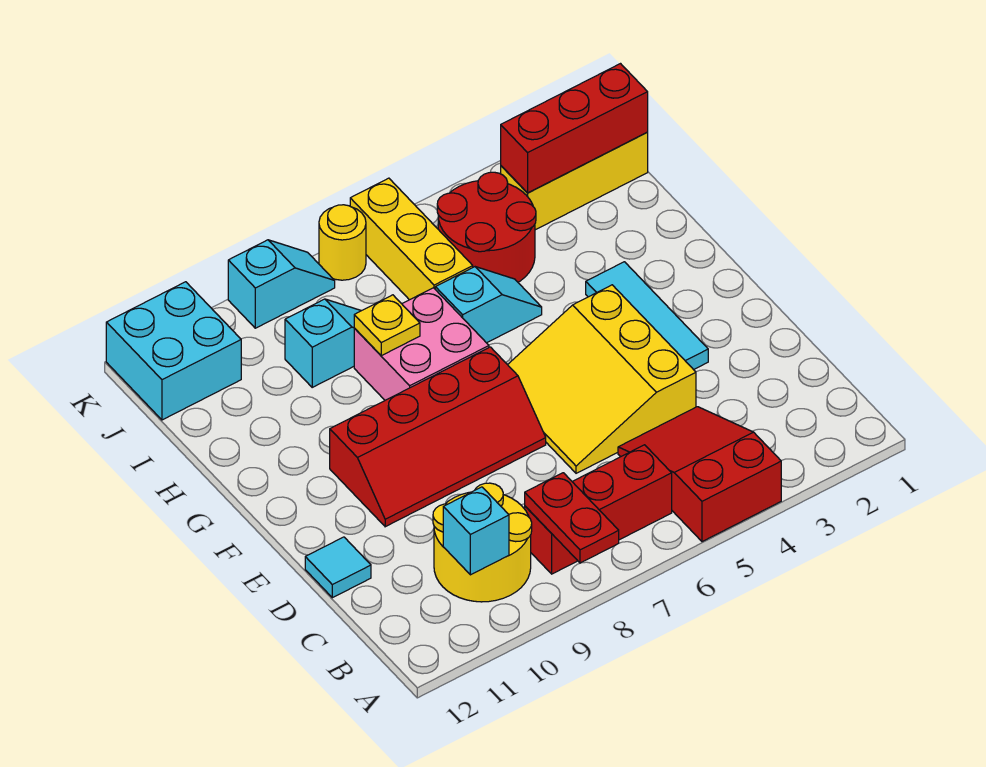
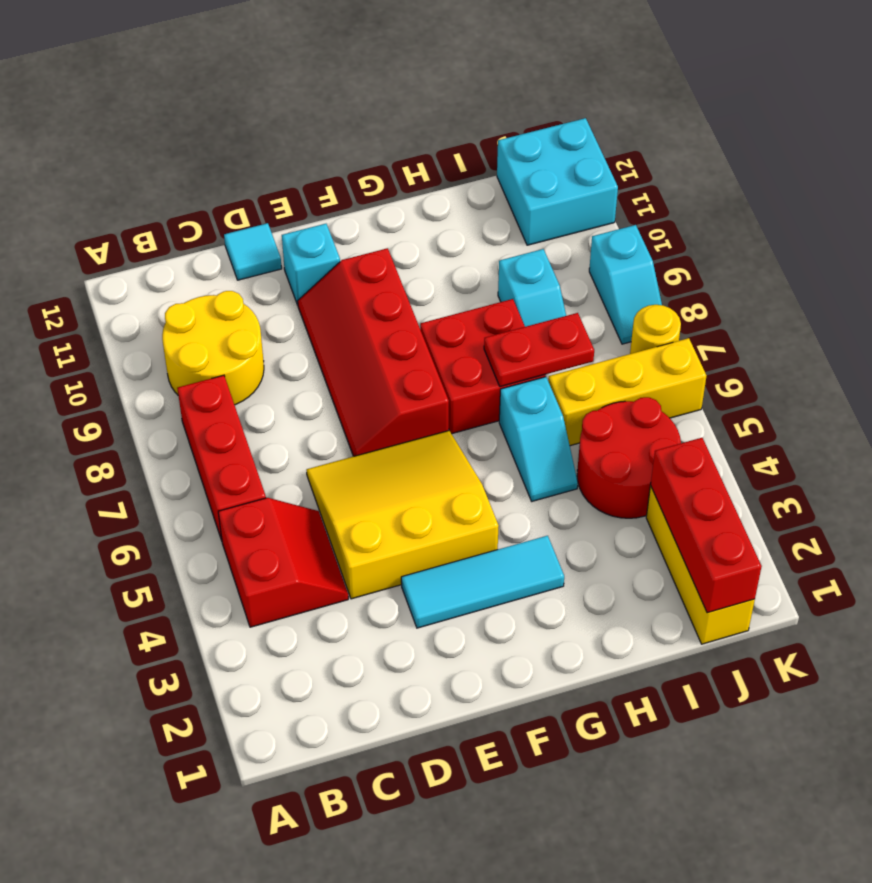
red slope A4:C5 level 1 top A -> red slope B4:C5 level 1 top B
red plate A8:B8 level 2 -> red plate H7:I7 level 2
cyan brick B10 level 2 -> cyan brick E11 level 1
pink brick G7:H8 level 1 -> red brick G7:H8 level 1
yellow plate H8 level 2 -> none

